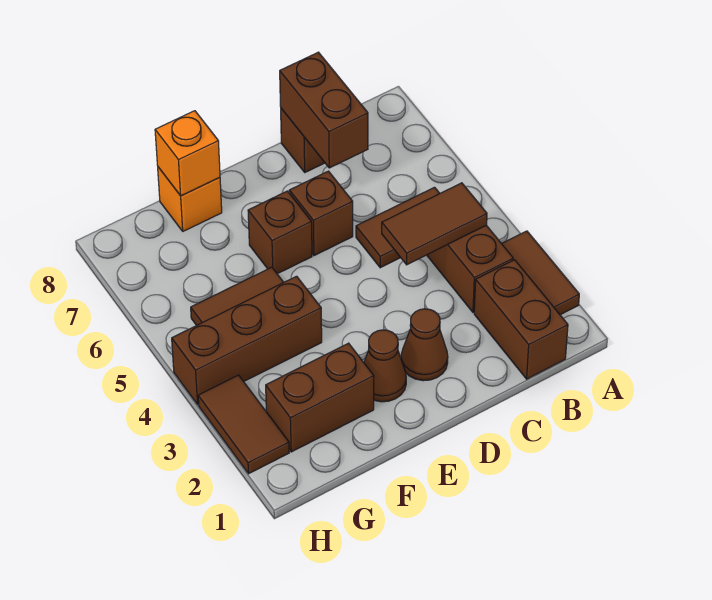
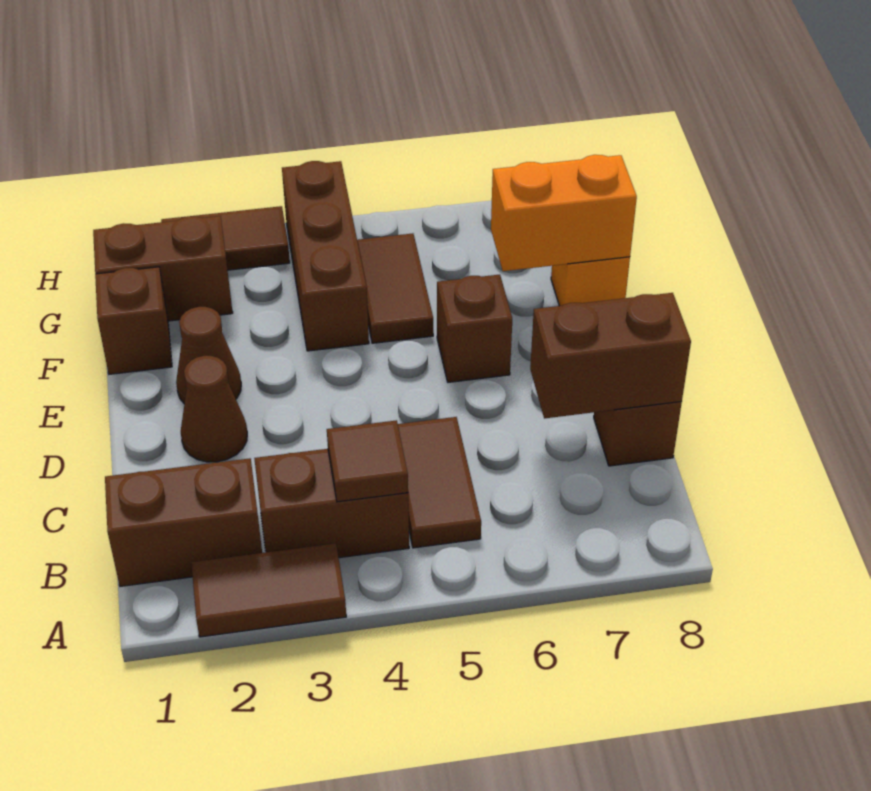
brown tile B4:C4 level 2 -> brown tile B4 level 2
brown brick D6 level 1 -> brown brick F1 level 1
brown brick F2:G2 level 1 -> brown brick G1:G2 level 1
orange brick F8 level 2 -> orange brick F7:F8 level 2

